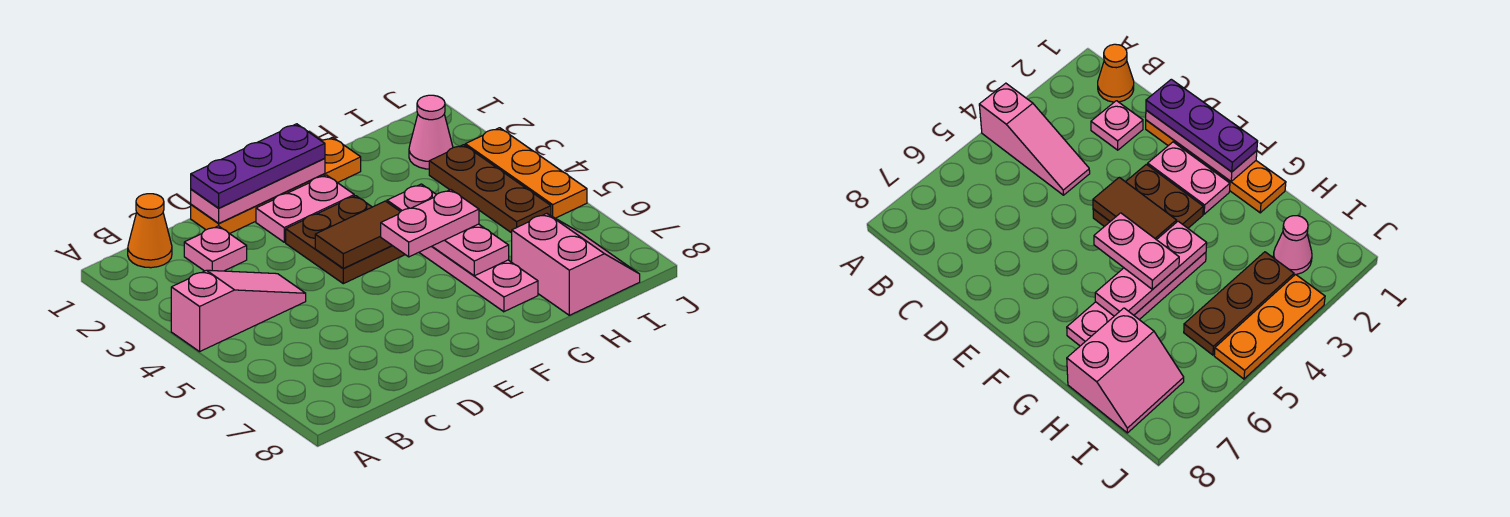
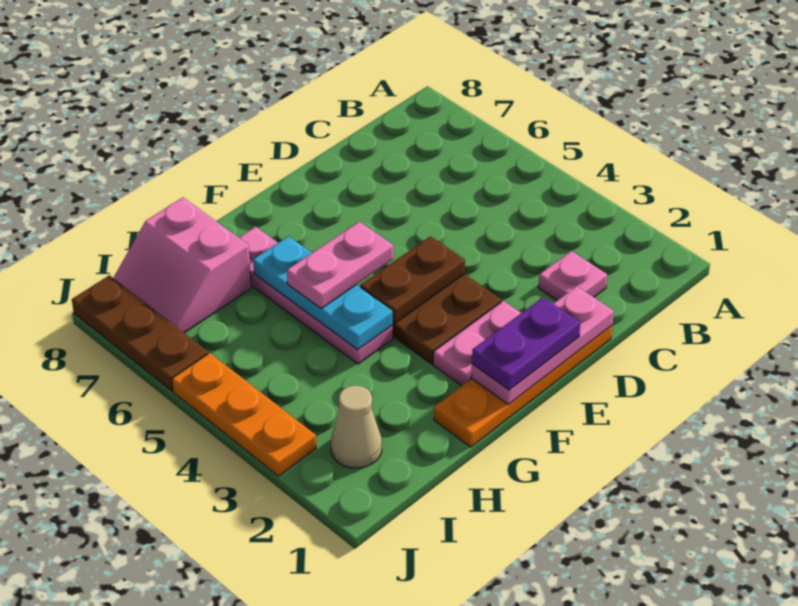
pink slope A4:C4 level 1 top A -> none
orange cone B1 level 1 -> none
purple plate D1:F1 level 3 -> purple plate E1:F1 level 3
brown tile E4:F4 level 2 -> brown plate E4:F4 level 2
pink plate G4:G6 level 2 -> cyan plate G4:G6 level 2
pink cone I2 level 1 -> tan cone I2 level 1
brown plate I3:I5 level 1 -> brown plate J6:J8 level 1

